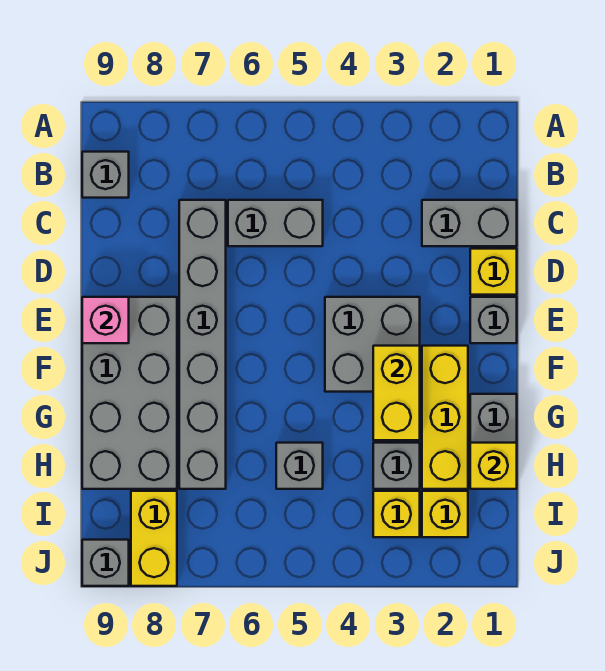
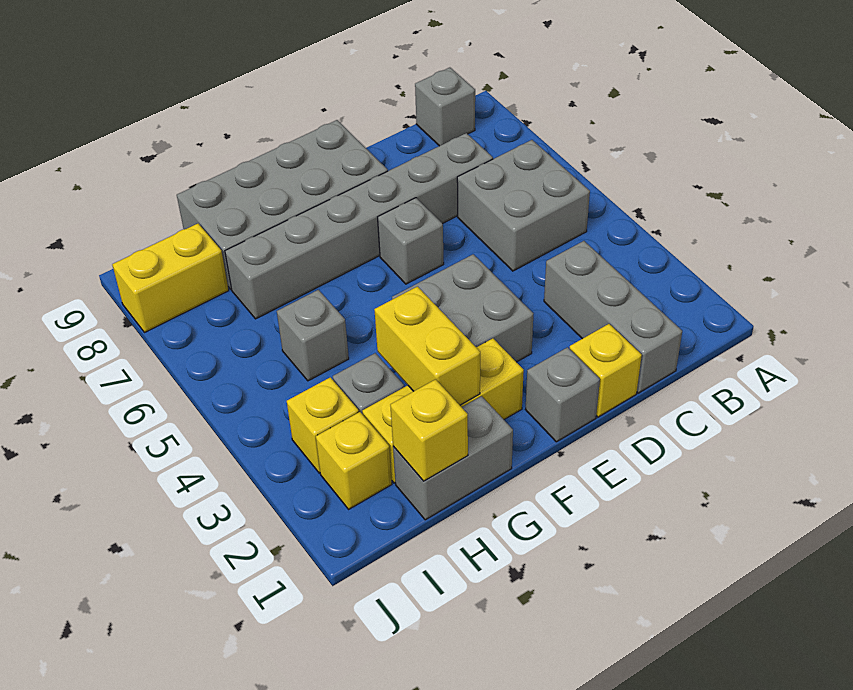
grey brick C1:C2 level 1 -> grey brick C1:C3 level 1
grey brick C5:C6 level 1 -> grey brick B5:C6 level 1
pink brick E9 level 2 -> none
yellow brick F3:G3 level 2 -> yellow brick G2:G3 level 2
grey brick J9 level 1 -> grey brick E6 level 1

